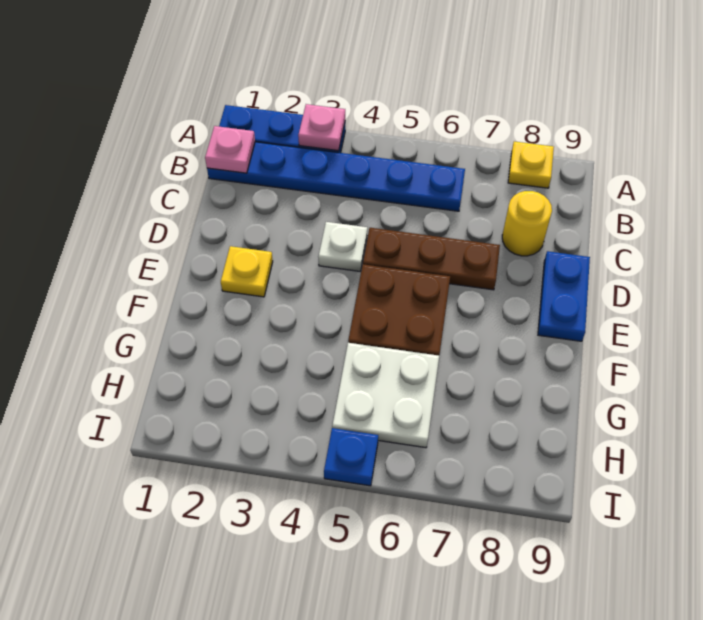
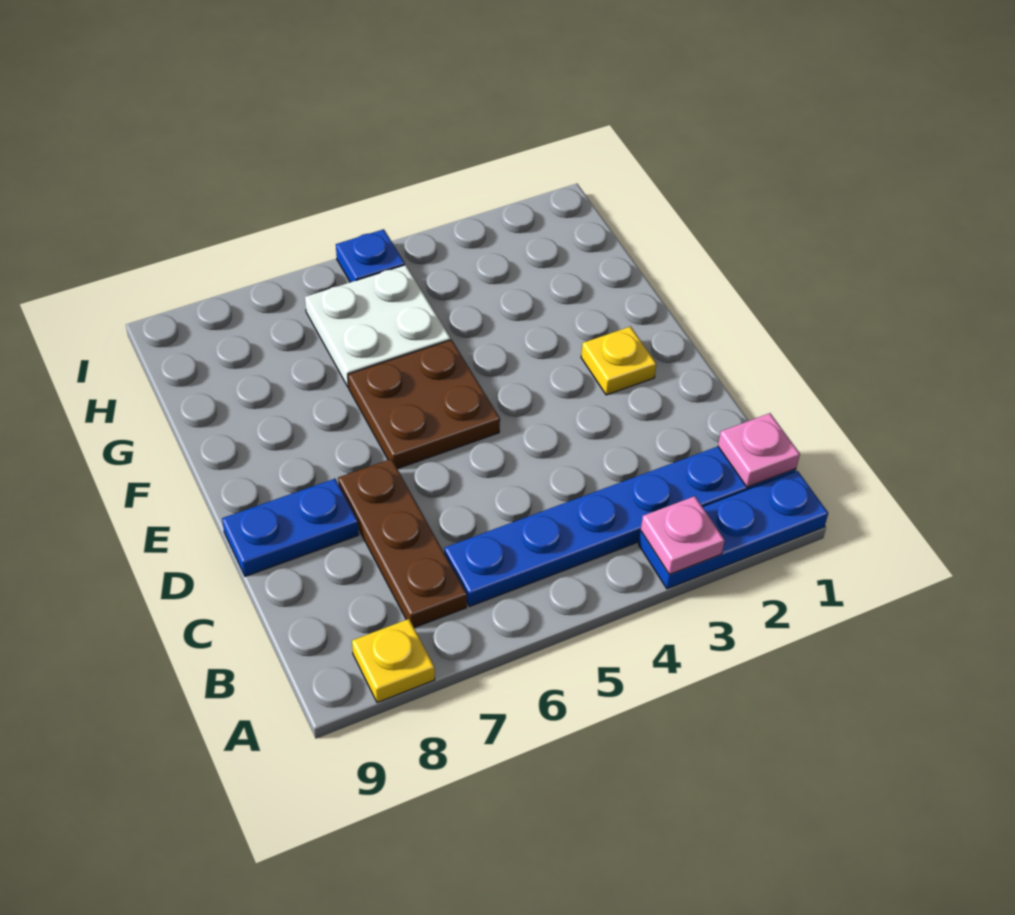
yellow round brick C8 level 1 -> none
white plate D4 level 1 -> none
brown plate D5:D7 level 1 -> brown plate B7:D7 level 1
blue plate D9:E9 level 1 -> blue plate D8:D9 level 1

